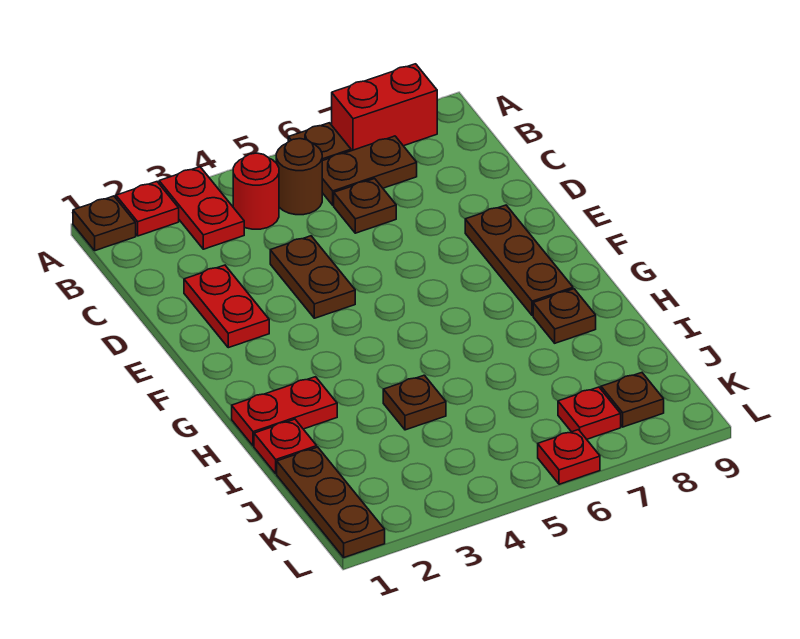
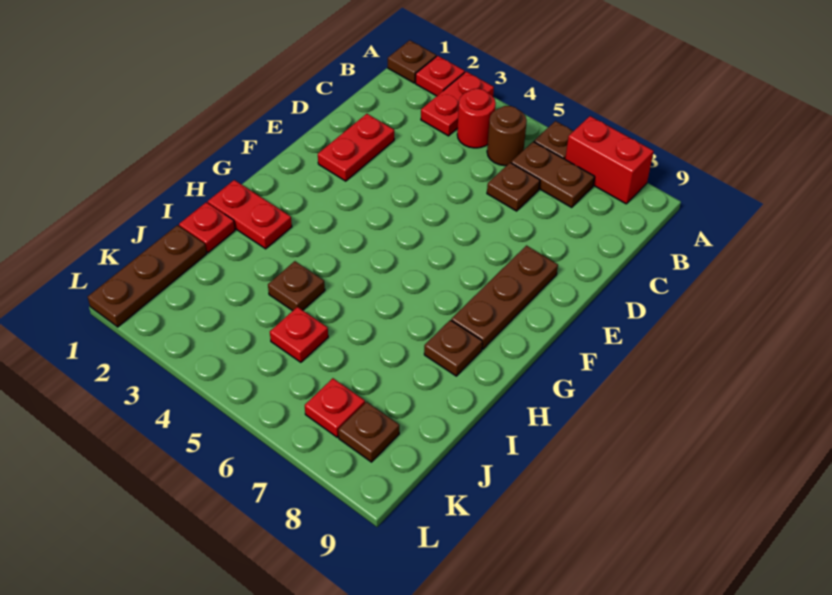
brown plate D4:E4 level 1 -> none
red plate L6 level 1 -> red plate J5 level 1

